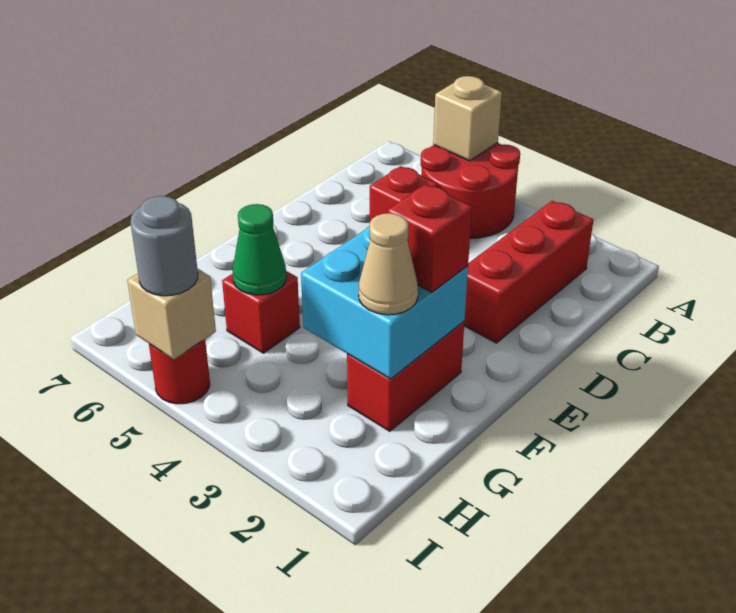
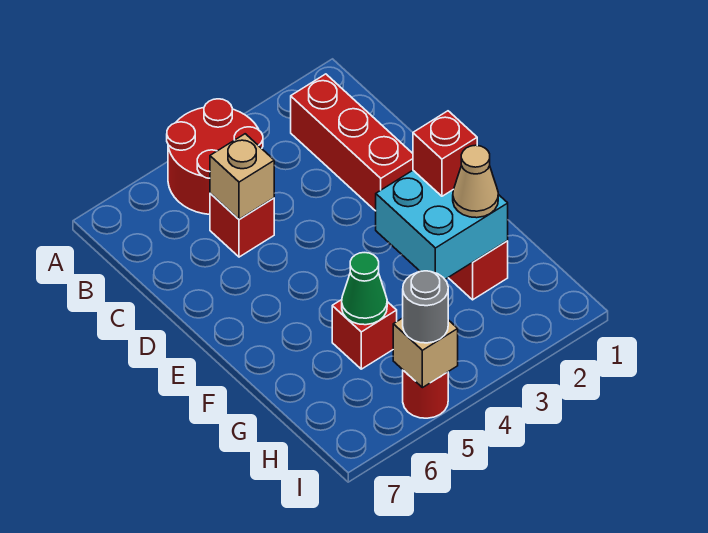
tan brick A5 level 2 -> tan brick C5 level 2

